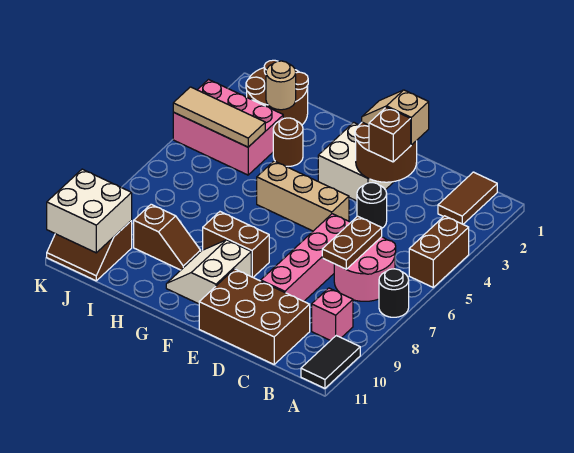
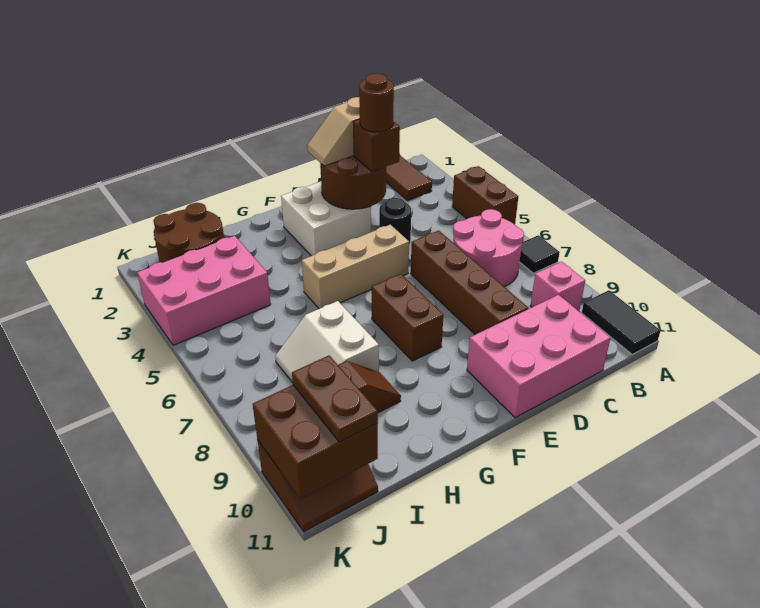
black round brick A7 level 1 -> black tile A7 level 1
brown plate C6:C7 level 2 -> brown plate J10:J11 level 3
brown brick C10:E11 level 1 -> pink brick C10:E11 level 1
pink brick D6:D9 level 1 -> brown brick D6:D9 level 1
brown brick F8:G8 level 1 -> brown brick F7:F8 level 1
white slope F9:G10 level 1 top F -> white slope H7:I8 level 1 top H
brown round brick H3 level 1 -> brown round brick D3 level 4
tan round brick I2 level 2 -> none
tan tile I4:K4 level 2 -> none
white brick J10:K11 level 2 -> brown brick J10:K11 level 2

